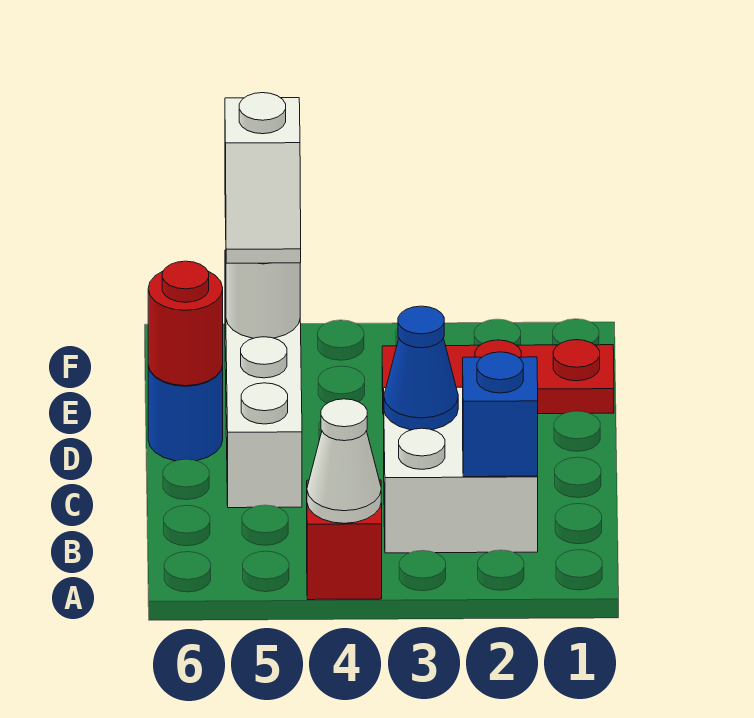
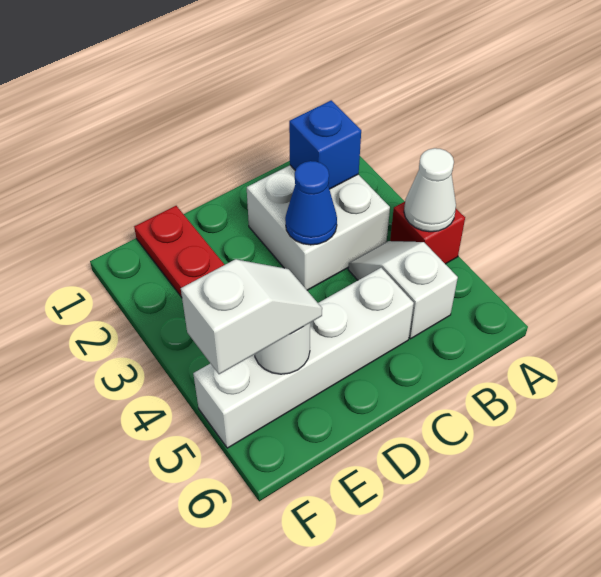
none -> white slope B4:B5 level 1 top 5
blue round brick D6 level 1 -> none
red round brick D6 level 2 -> none

